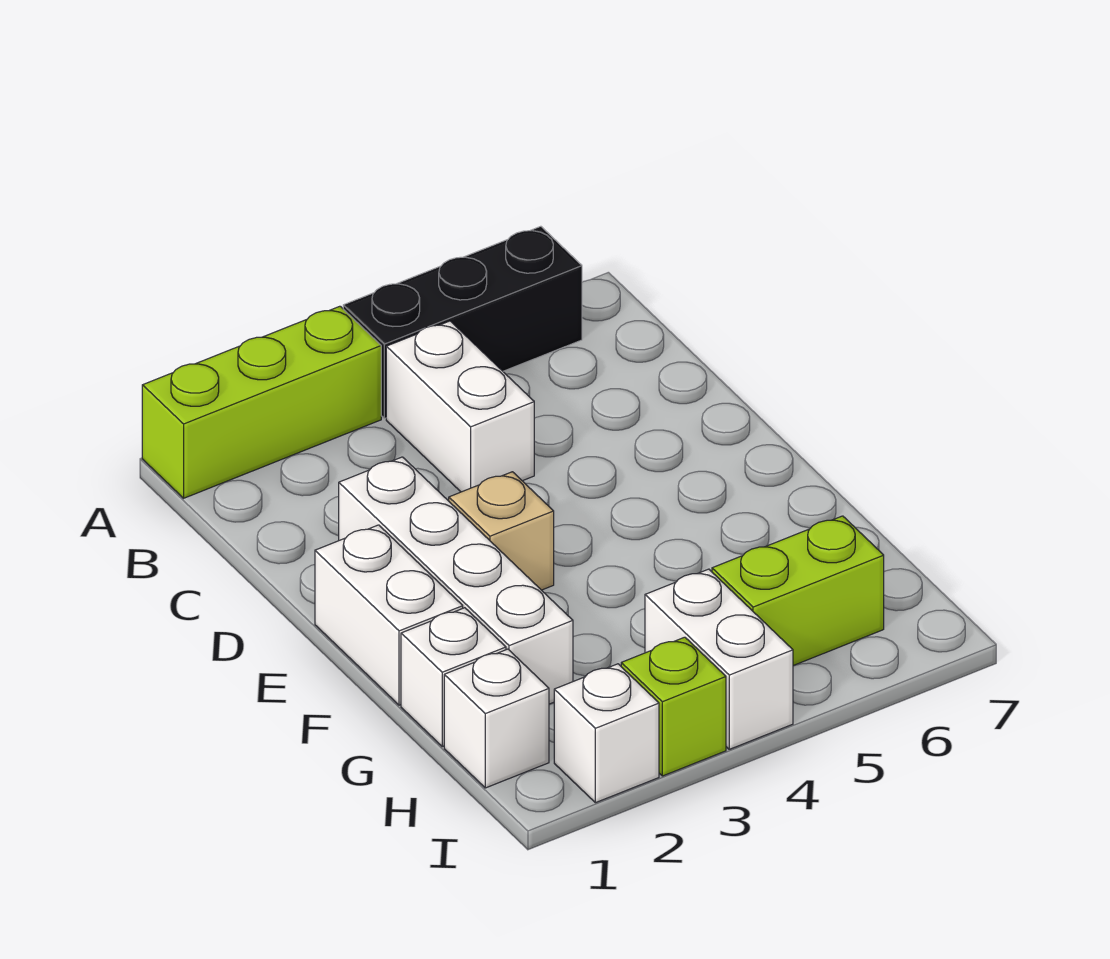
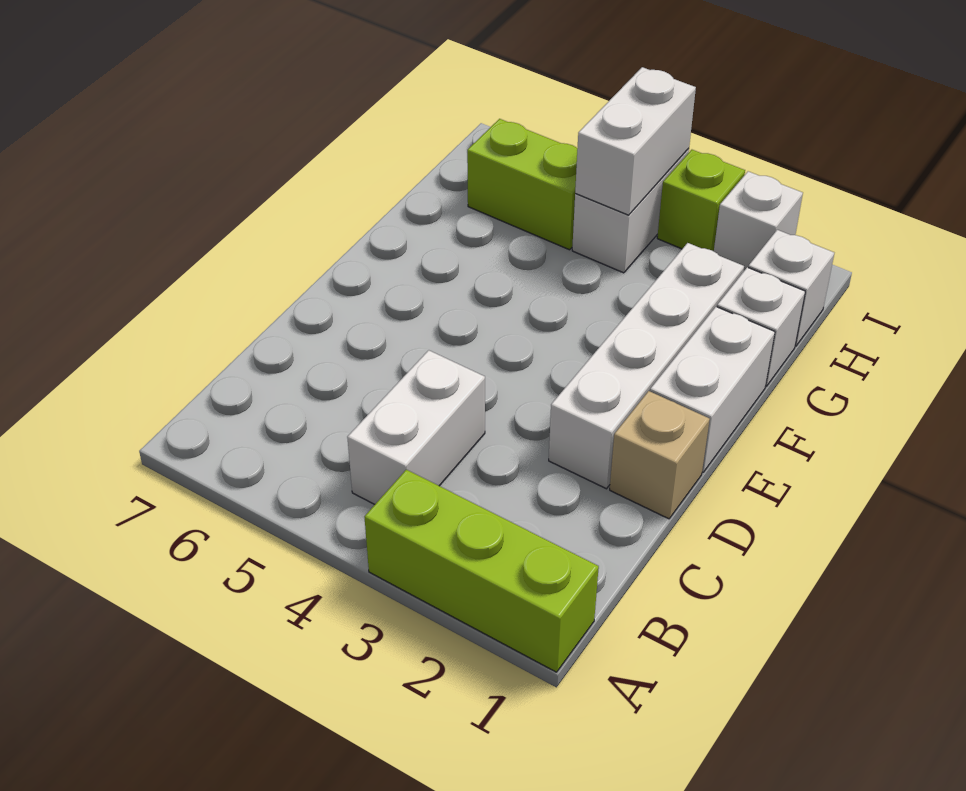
black brick A4:A6 level 1 -> none
tan brick E3 level 1 -> tan brick D1 level 1
none -> white brick H4:I4 level 2

